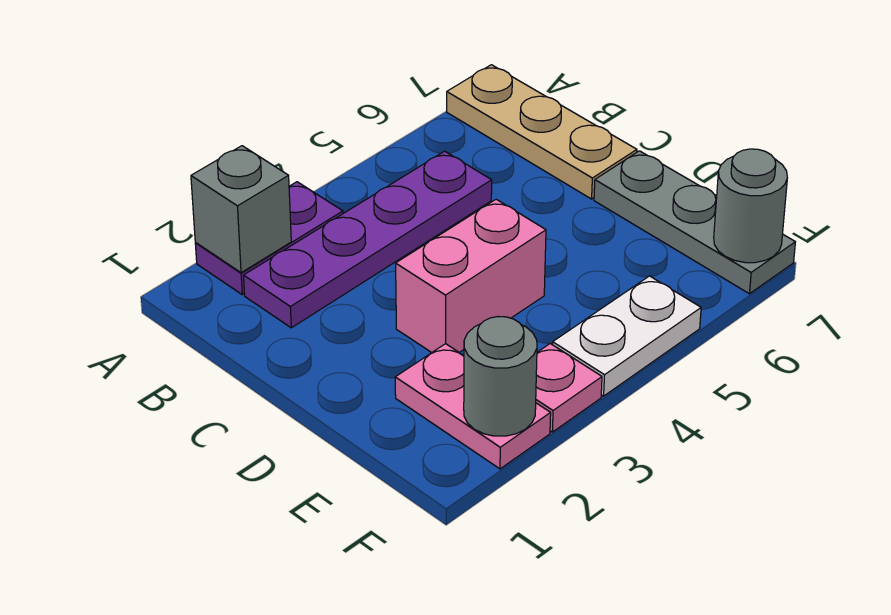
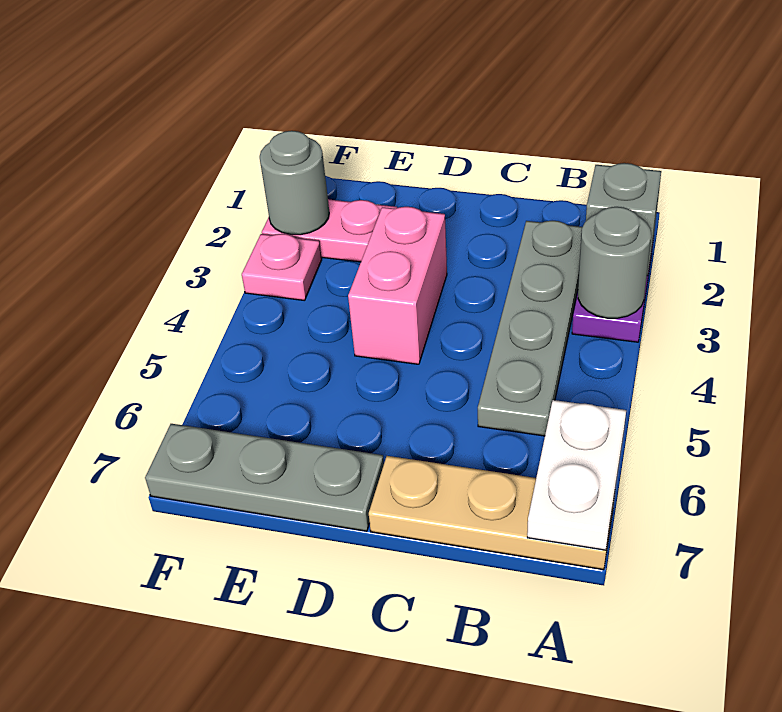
purple plate B2:B5 level 1 -> grey plate B2:B5 level 1
white plate F4:F5 level 1 -> white plate A6:A7 level 2
grey round brick F7 level 2 -> grey round brick A3 level 2

